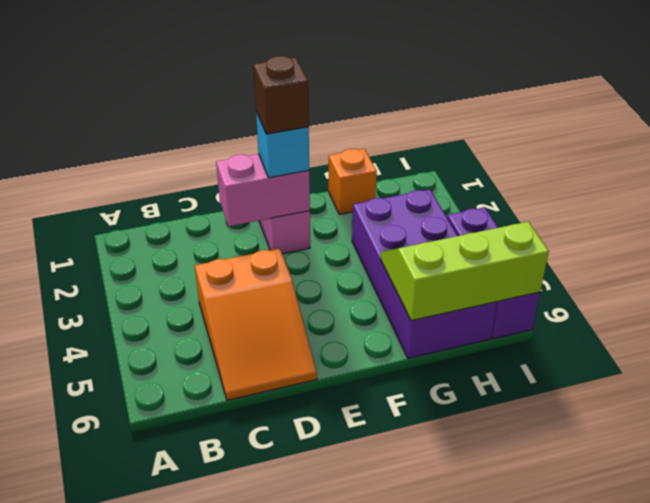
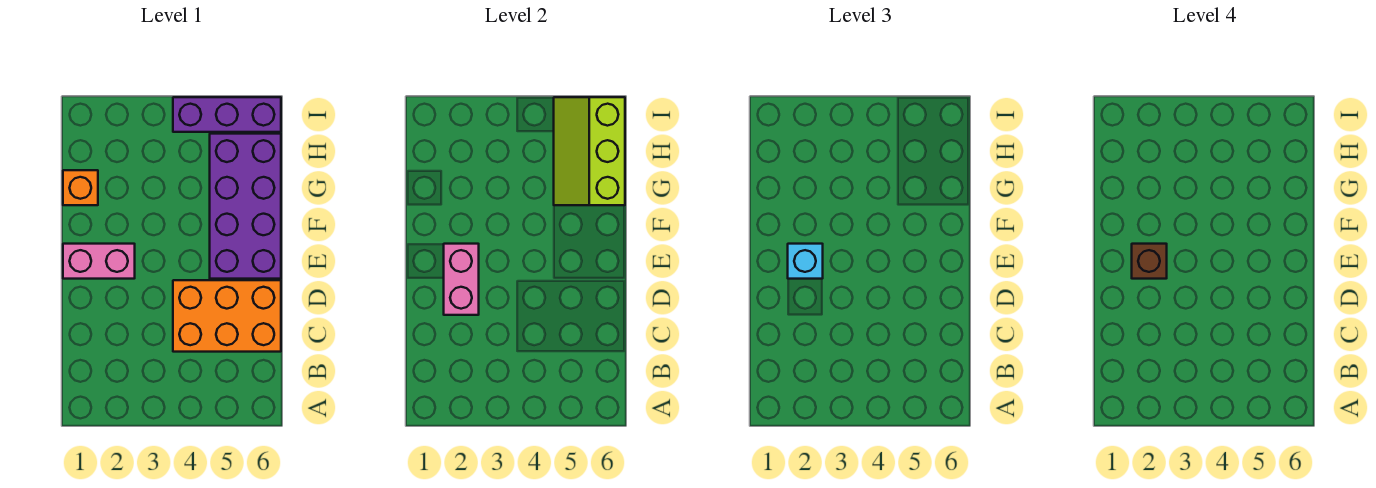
orange slope C4:D6 level 1 top 4 -> orange brick C4:D6 level 1
purple brick G3:H6 level 1 -> purple brick E5:H6 level 1

